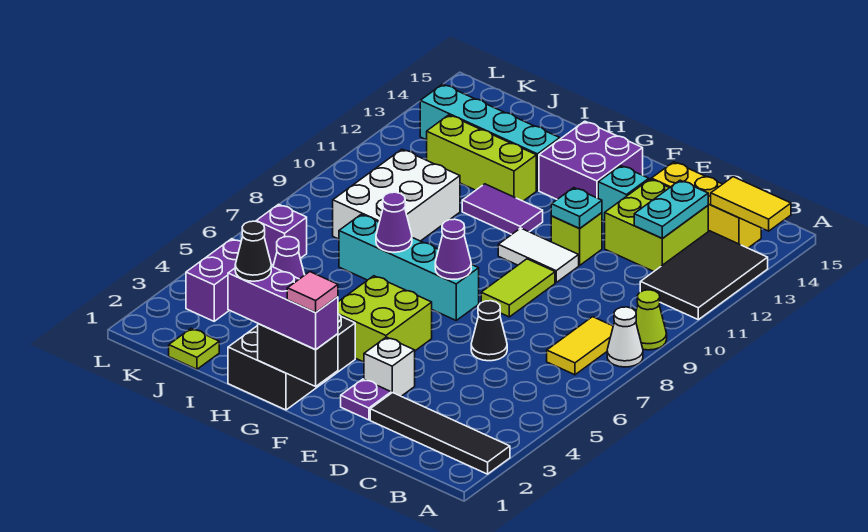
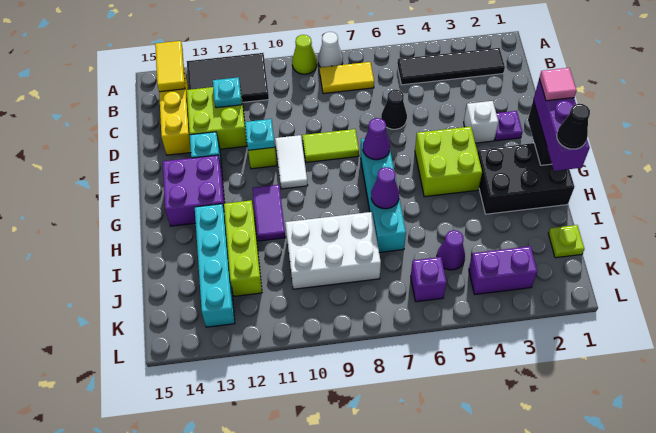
black tile A2:D2 level 1 -> black tile B2:B5 level 1
cyan plate C12:C13 level 2 -> cyan plate C12 level 2

